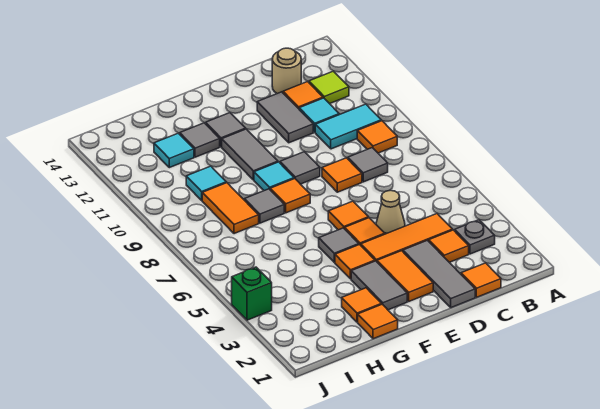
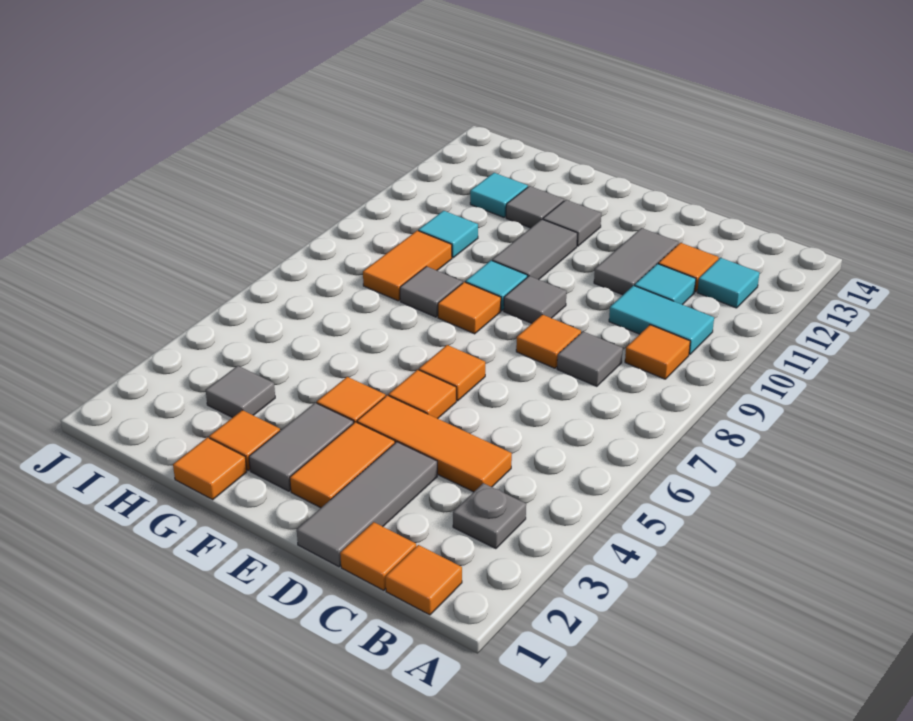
lime tile B12 level 1 -> cyan tile B12 level 1
orange tile C3 level 1 -> orange tile B1 level 1
tan round brick C13 level 1 -> none
tan cone D5 level 1 -> none
grey tile F5 level 1 -> grey tile H3 level 1
green brick J4 level 1 -> none

